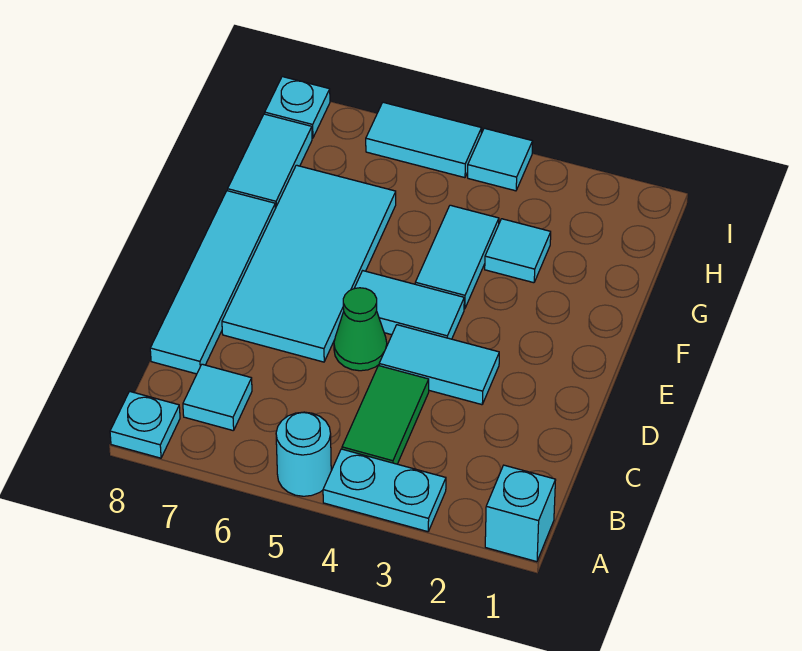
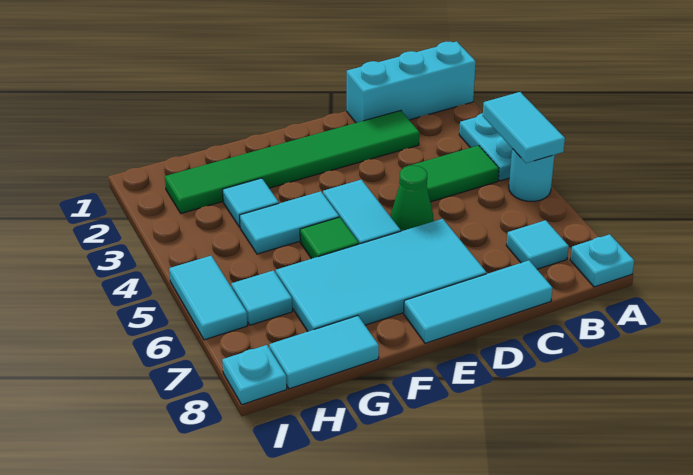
cyan brick A1 level 1 -> cyan brick A1:C1 level 1
none -> green tile C2:H2 level 1
cyan tile C8:F8 level 1 -> cyan tile C8:E8 level 1
cyan tile D3:D4 level 1 -> cyan tile A4:A5 level 2
none -> green tile F5 level 1
cyan tile I4 level 1 -> cyan tile H6 level 1

